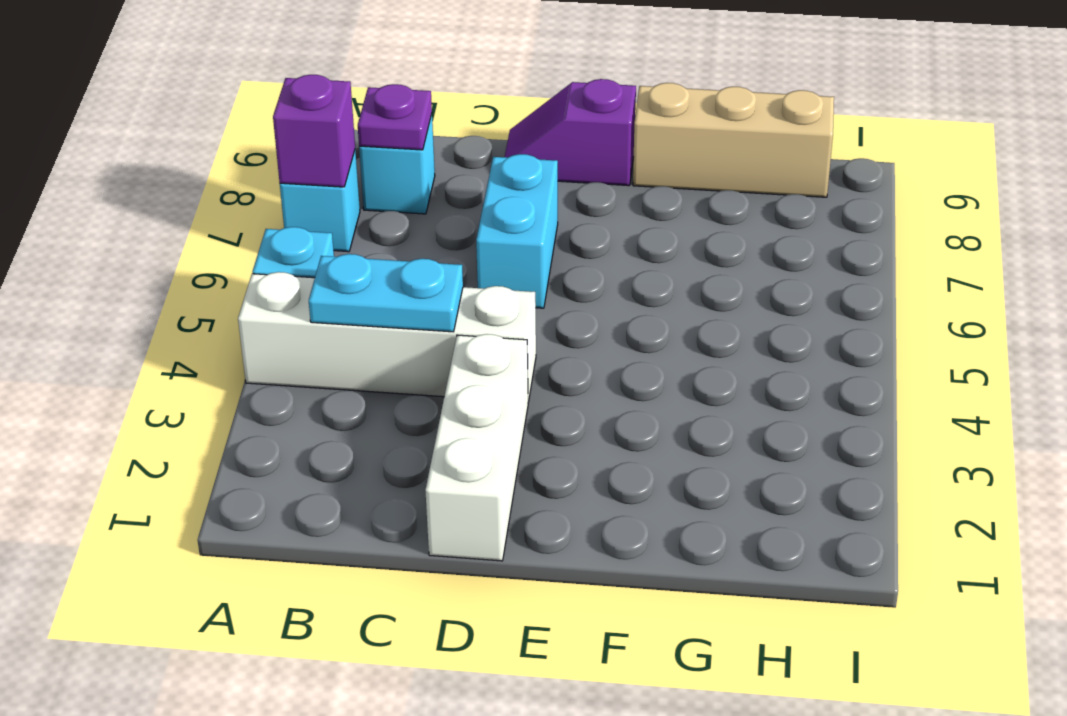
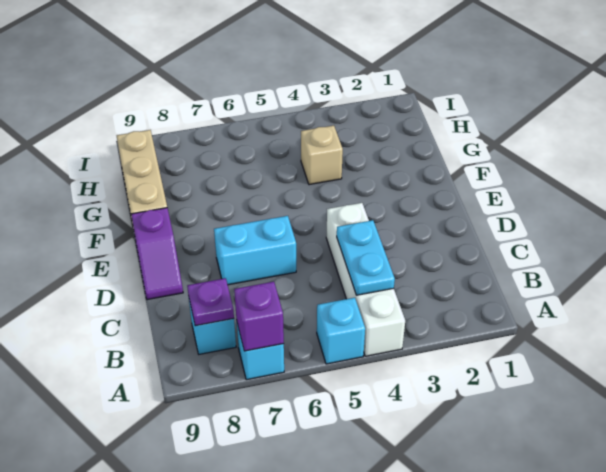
white brick D1:D3 level 1 -> none
none -> tan brick G4 level 1

